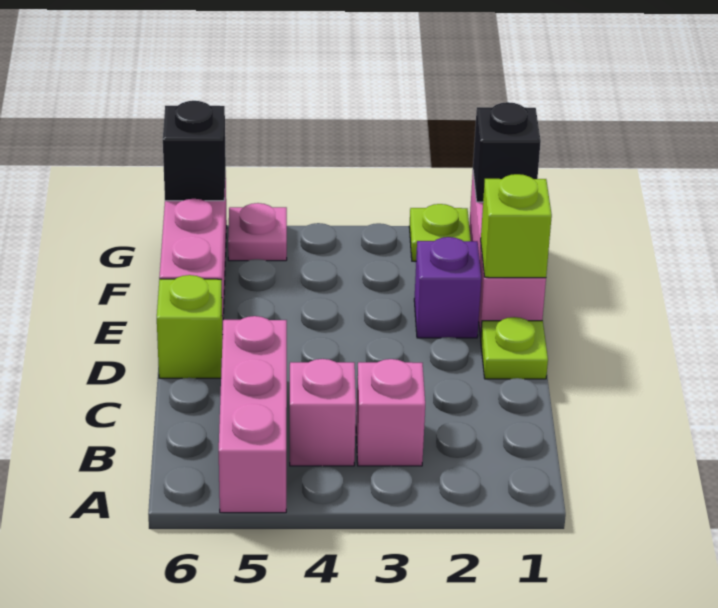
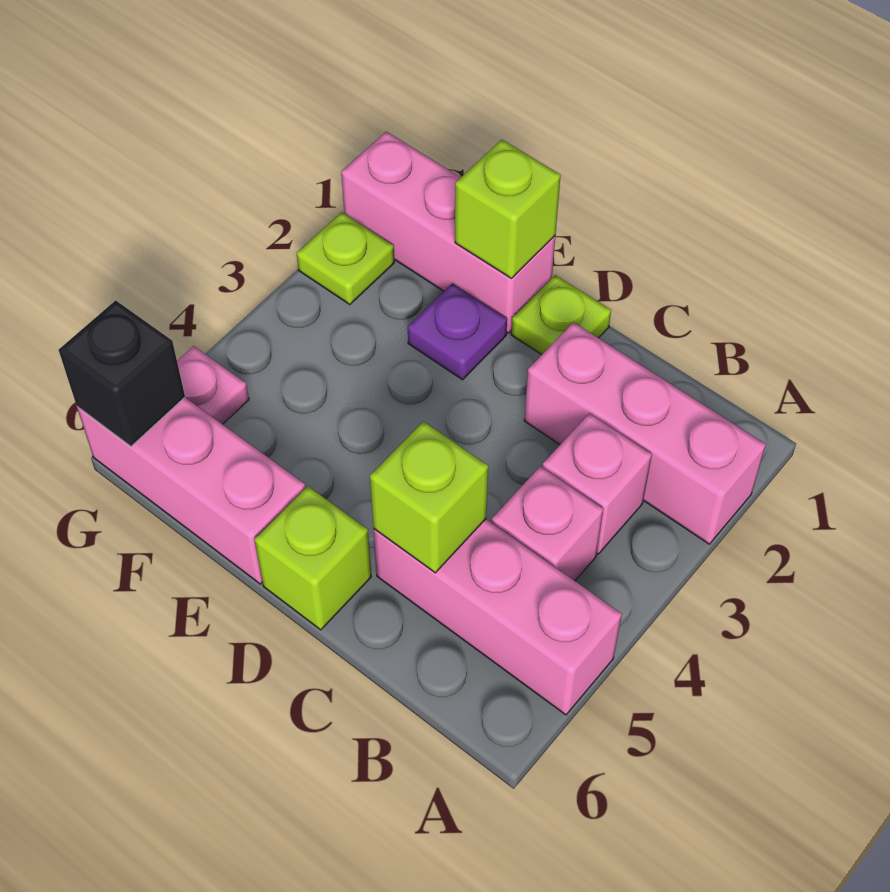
none -> pink brick A2:C2 level 1
none -> lime brick C5 level 2
purple brick E2 level 1 -> purple plate E2 level 1
black brick G1 level 2 -> none

